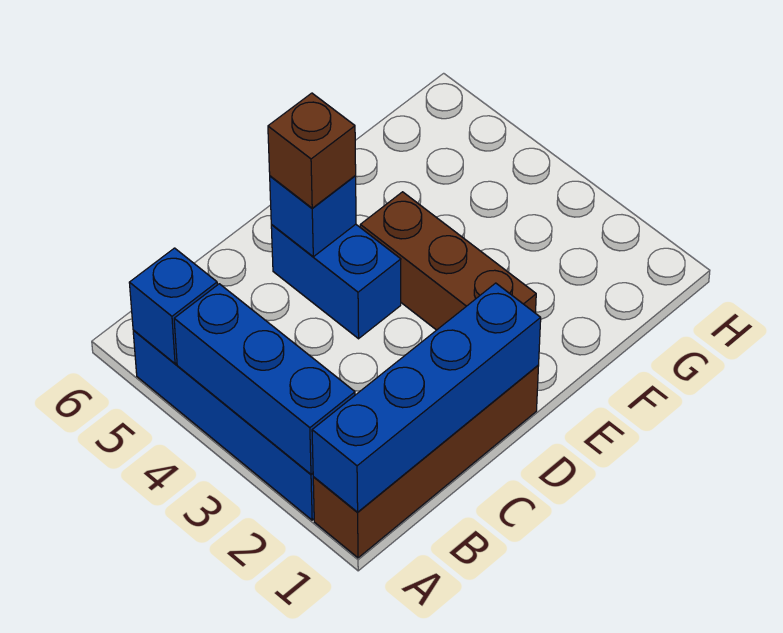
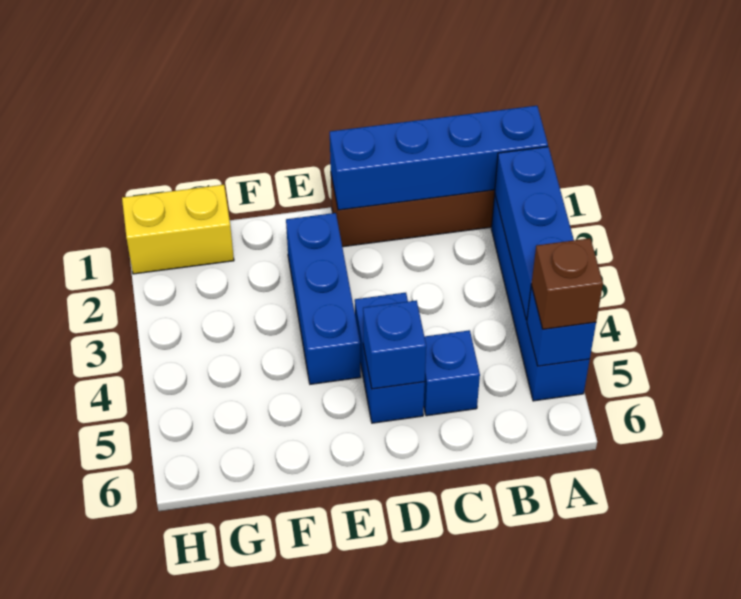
none -> blue brick C5 level 1
brown brick D5 level 3 -> brown brick A5 level 3
brown brick E2:E4 level 1 -> blue brick E2:E4 level 1
none -> yellow brick G1:H1 level 1

